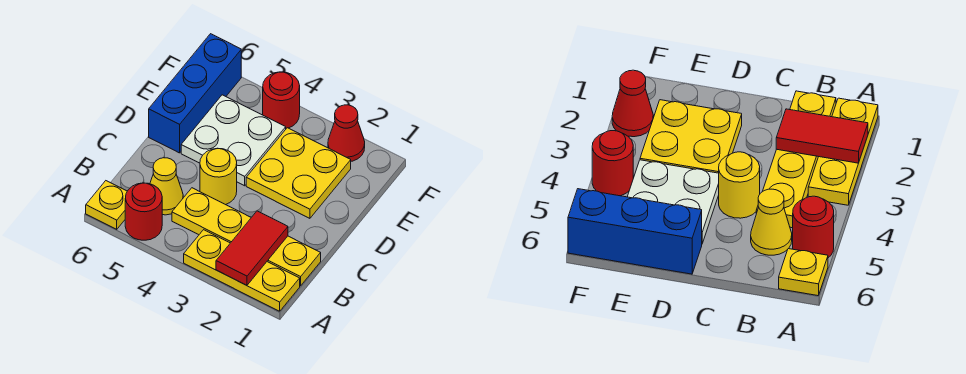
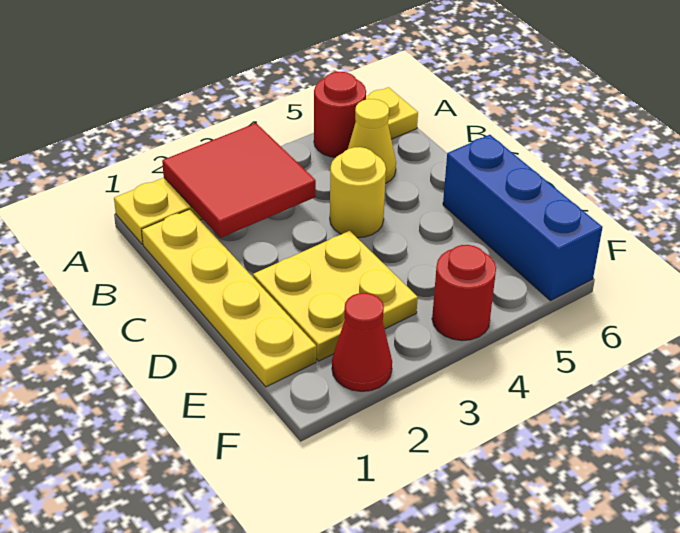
red tile A2:B2 level 2 -> red tile A2:B3 level 2
yellow plate B1:B4 level 1 -> yellow plate B1:E1 level 1
white plate D4:E5 level 1 -> none

